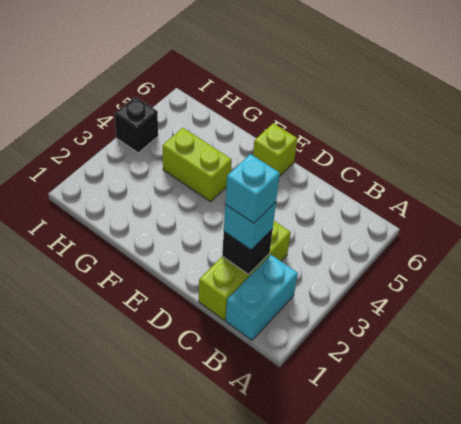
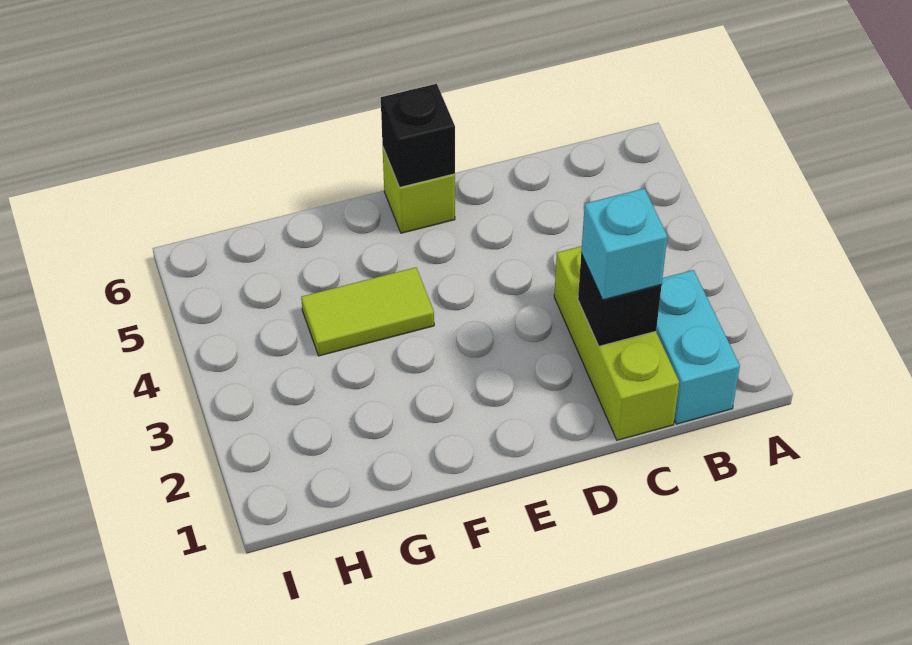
cyan brick C2 level 4 -> none
lime brick F4:G4 level 1 -> lime tile F4:G4 level 1
black brick I4 level 1 -> black brick E6 level 2

